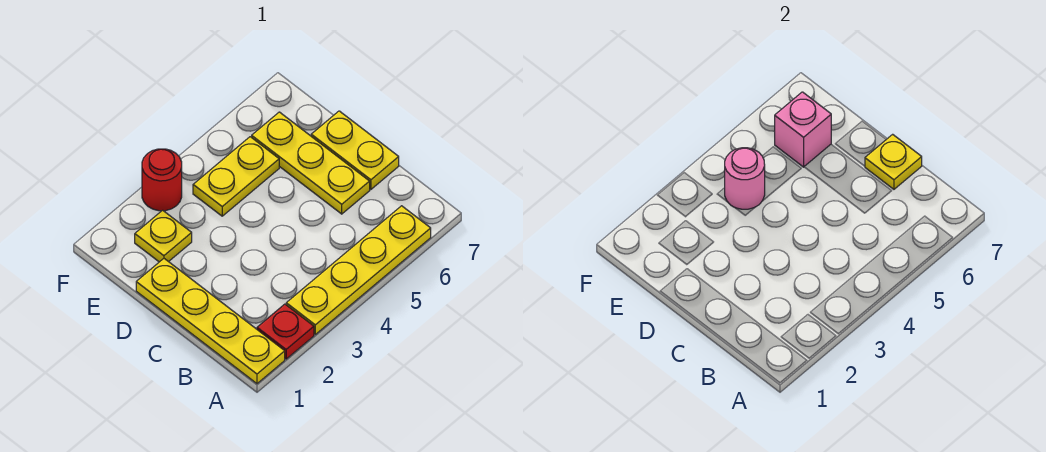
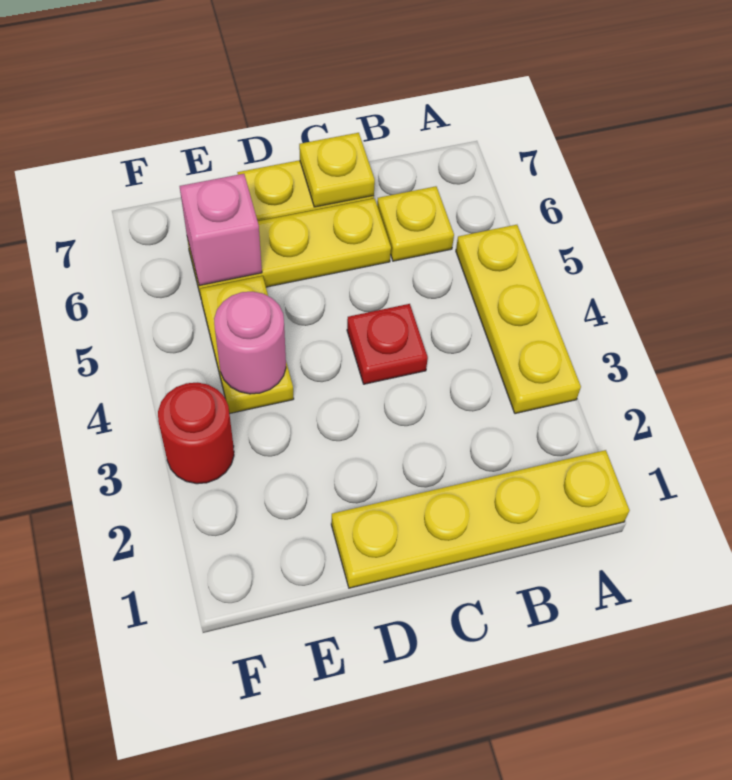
red plate A2 level 1 -> red plate C4 level 1
yellow plate A3:A6 level 1 -> yellow plate A3:A5 level 1
yellow plate E2 level 1 -> yellow plate B6 level 1

